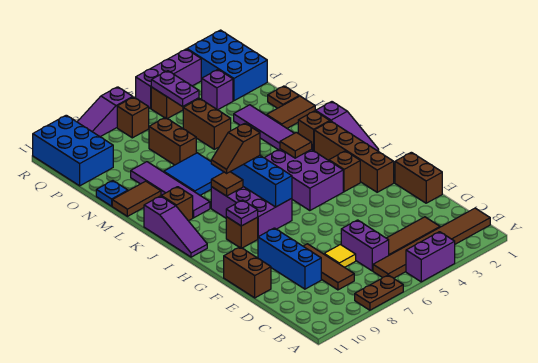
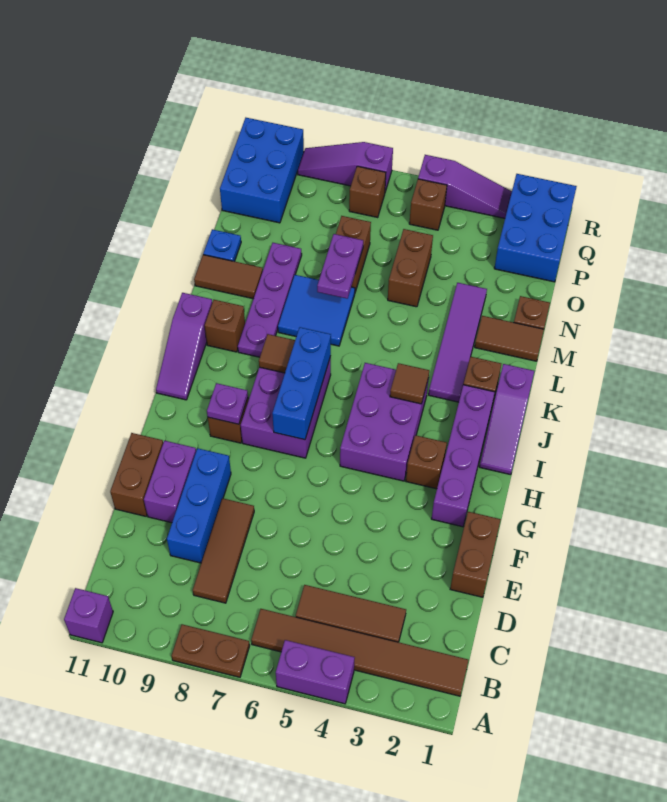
purple brick C6:D6 level 1 -> purple brick E10:F10 level 1
yellow tile D7 level 1 -> none
brown brick G2:J2 level 1 -> purple brick G2:J2 level 1
brown slope J7:J8 level 3 top 7 -> none
purple tile K9:N9 level 1 -> purple plate K9:N9 level 1
purple brick P3 level 1 -> purple brick A11 level 1
purple plate P5:Q5 level 2 -> purple plate M7:N7 level 2
purple brick R3:R5 level 1 -> purple slope R3:R5 level 1 top 5

